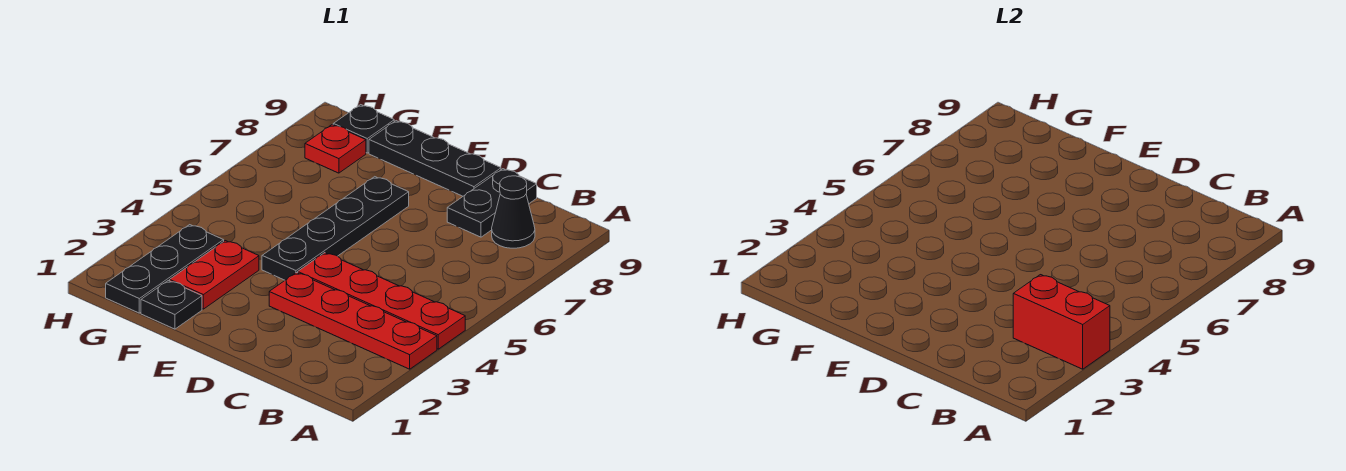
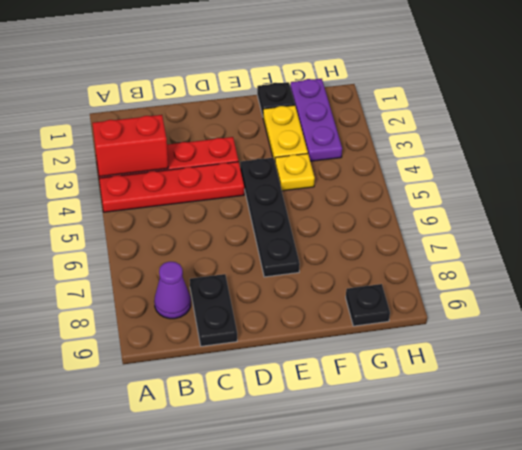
black cone B8 level 1 -> purple cone B8 level 1
black plate D9:F9 level 1 -> none
red plate F2:F3 level 1 -> yellow plate F2:F3 level 1
none -> yellow plate F4 level 1
black plate G1:G3 level 1 -> purple plate G1:G3 level 1
red plate G8 level 1 -> none

